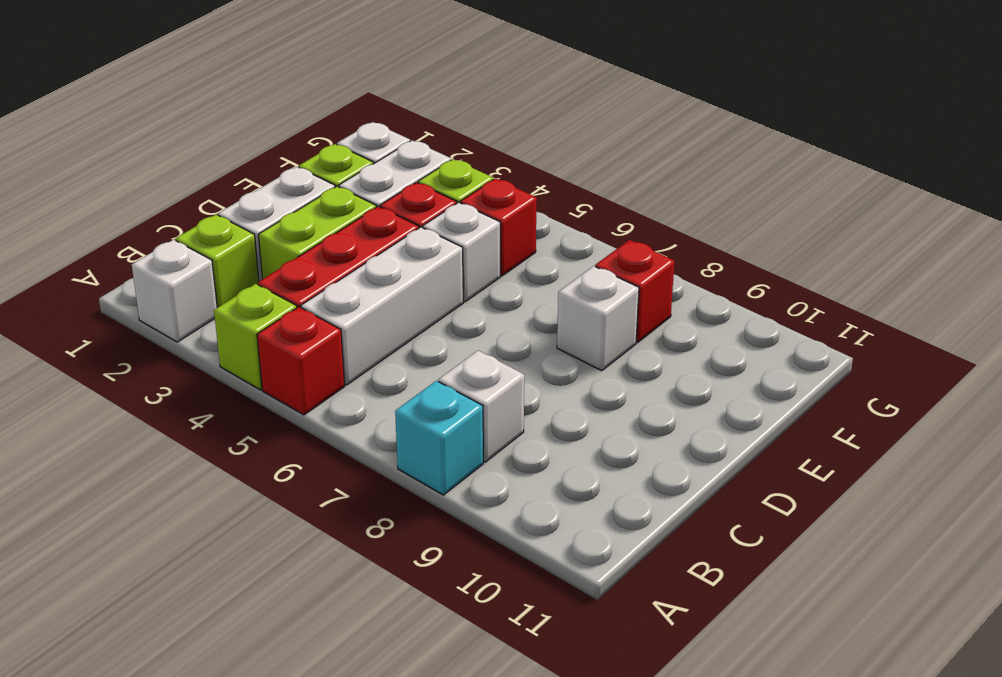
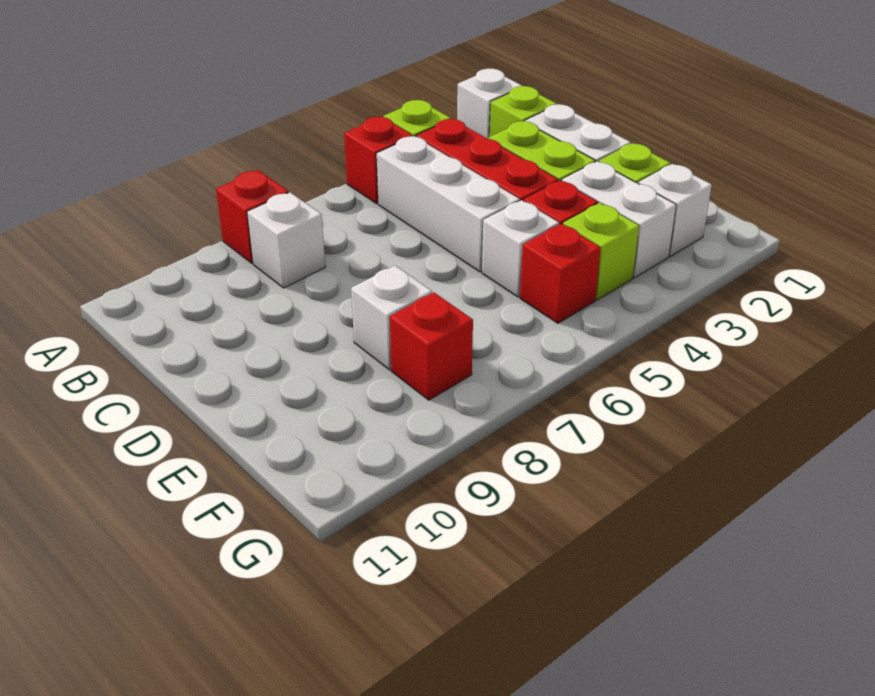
cyan brick A8 level 1 -> red brick A8 level 1

